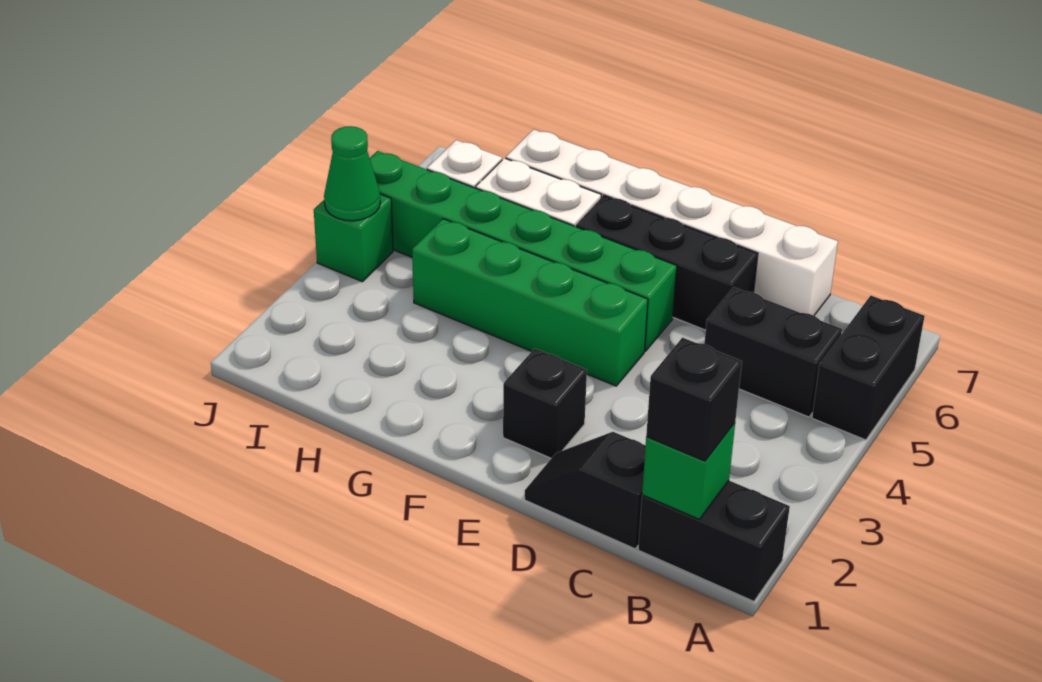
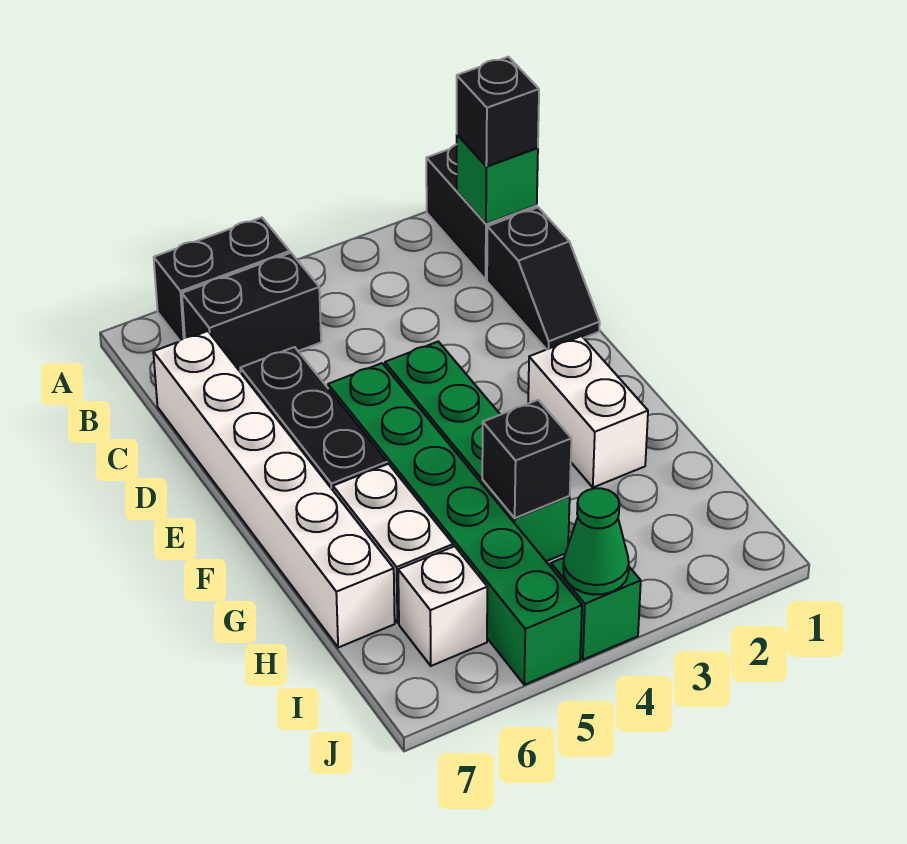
black brick B5:C5 level 1 -> black brick B5:B6 level 1
black brick E2 level 1 -> black brick H4 level 2
none -> white brick F2:G2 level 1

